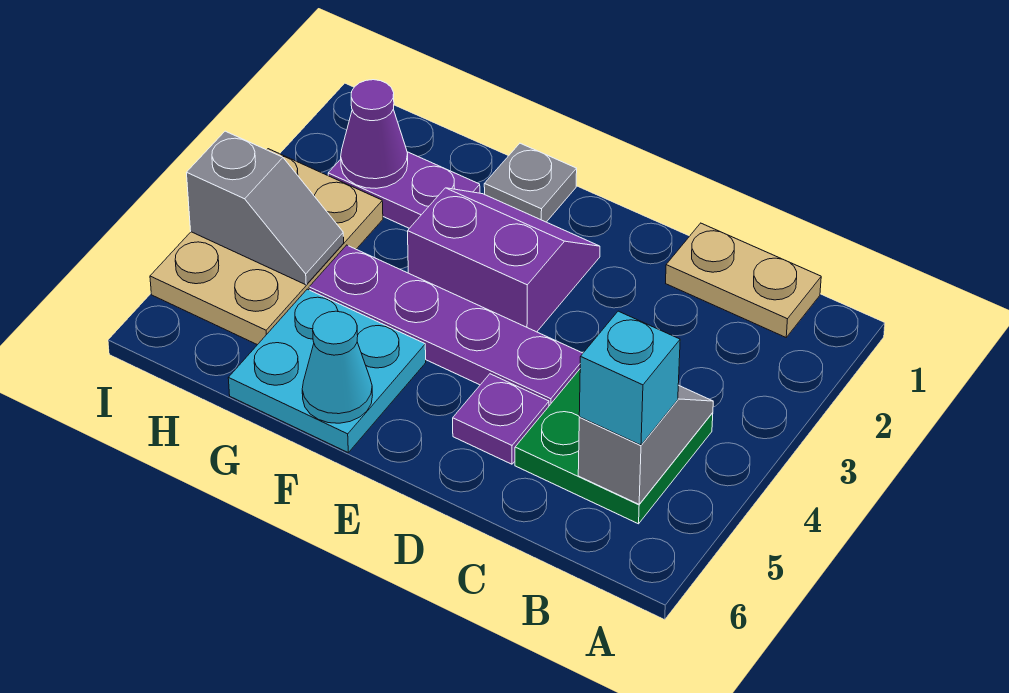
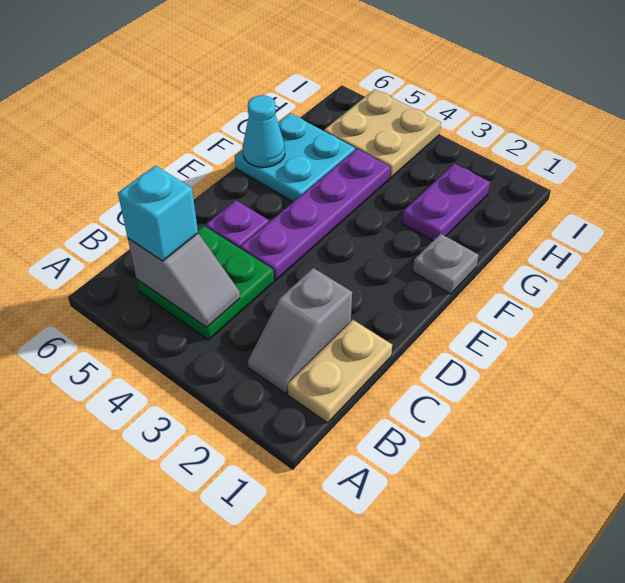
purple slope E2:F3 level 1 top 3 -> none
purple cone H2 level 2 -> none
tan plate H3:I5 level 1 -> tan plate H4:I5 level 1
grey slope H4:I4 level 2 top I -> grey slope B2:C2 level 1 top C

